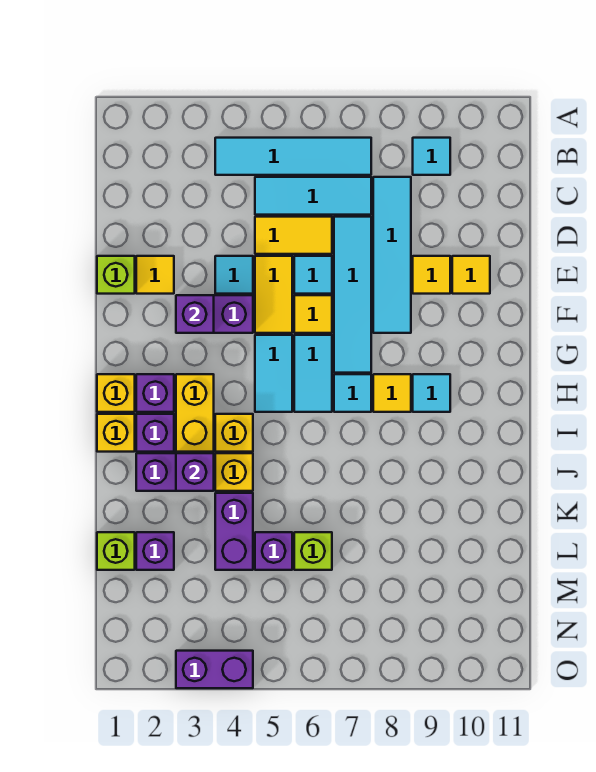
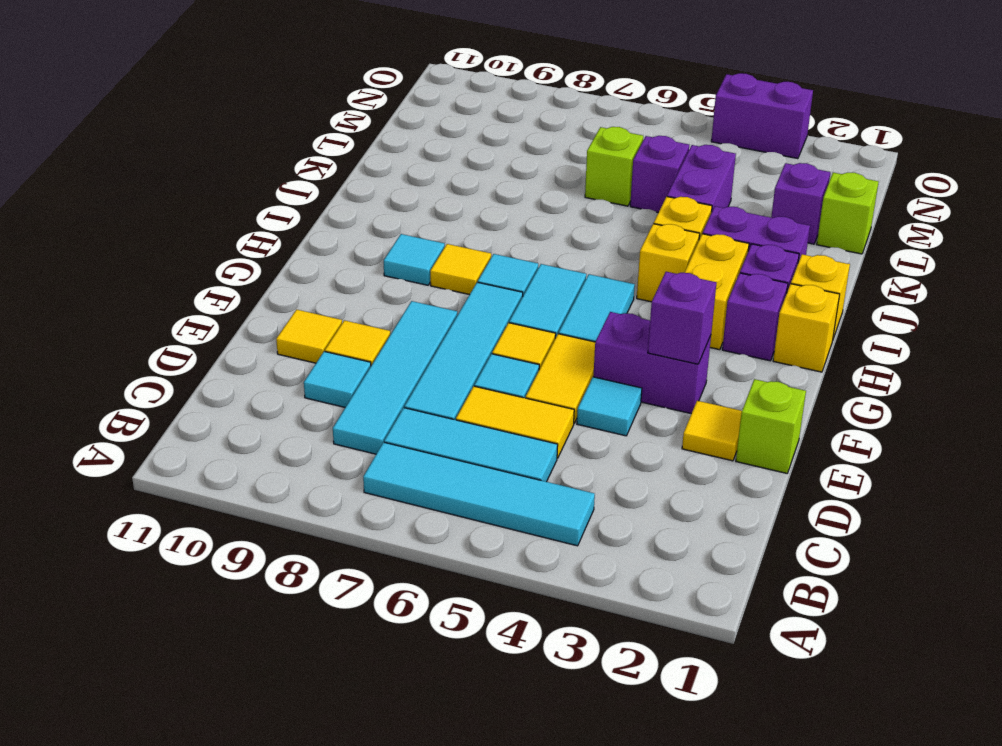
cyan tile B9 level 1 -> cyan tile D9 level 1
purple brick J3 level 2 -> none

